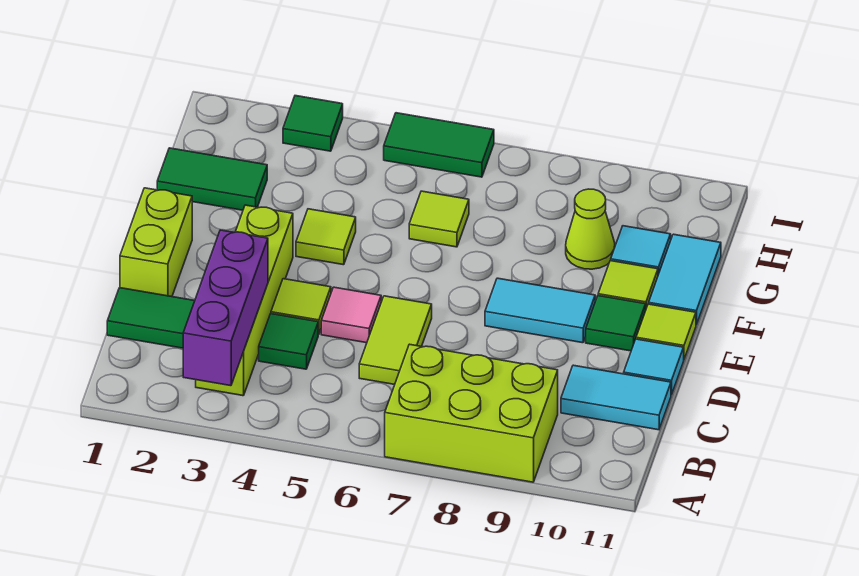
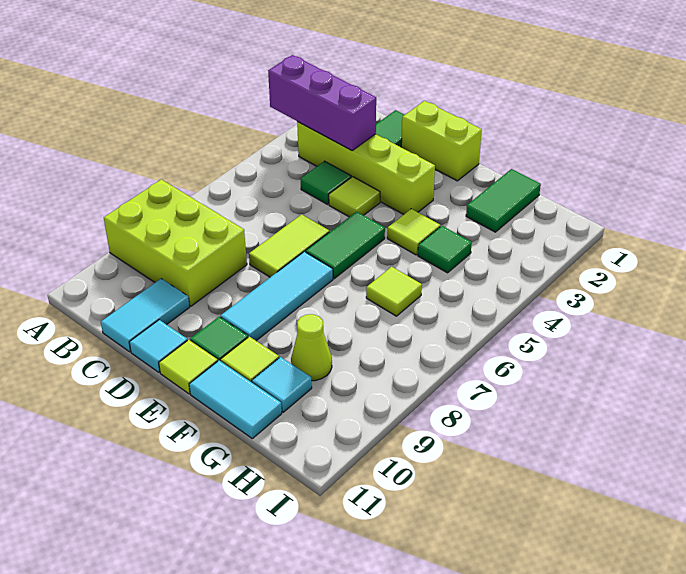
lime brick A7:B9 level 1 -> lime brick A8:C9 level 1
lime tile C6:D6 level 1 -> lime tile D6:D7 level 1
pink tile D5 level 1 -> none
cyan tile E8:E9 level 1 -> cyan tile E7:E9 level 1
green tile I3 level 1 -> green tile G4 level 1
green tile I5:I6 level 1 -> green tile E5:E6 level 1

